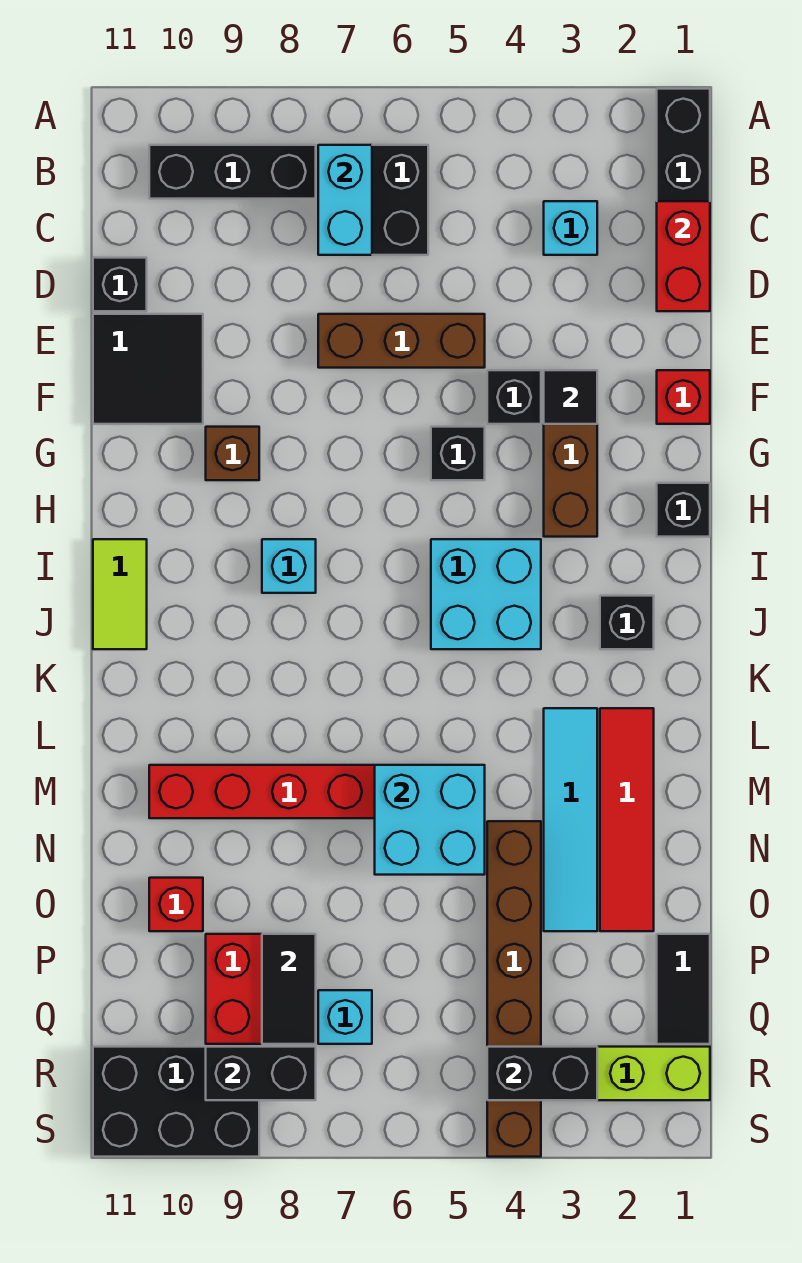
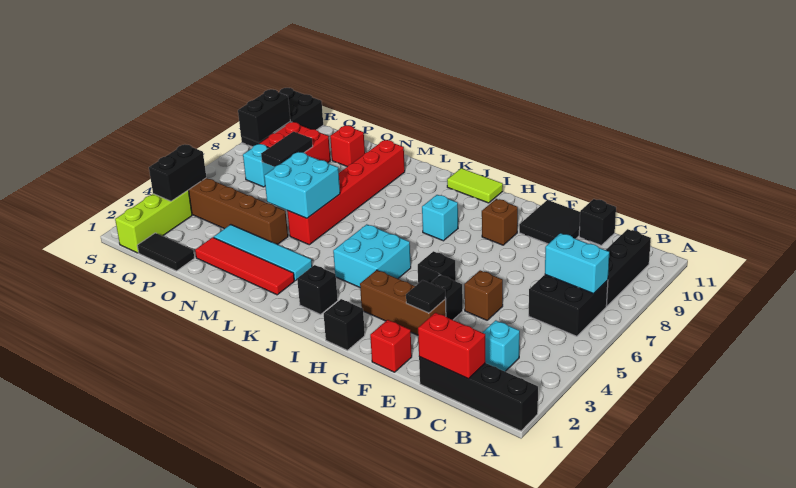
brown brick E5:E7 level 1 -> brown brick E5 level 1
black tile P8:Q8 level 2 -> black tile P7:P8 level 2

